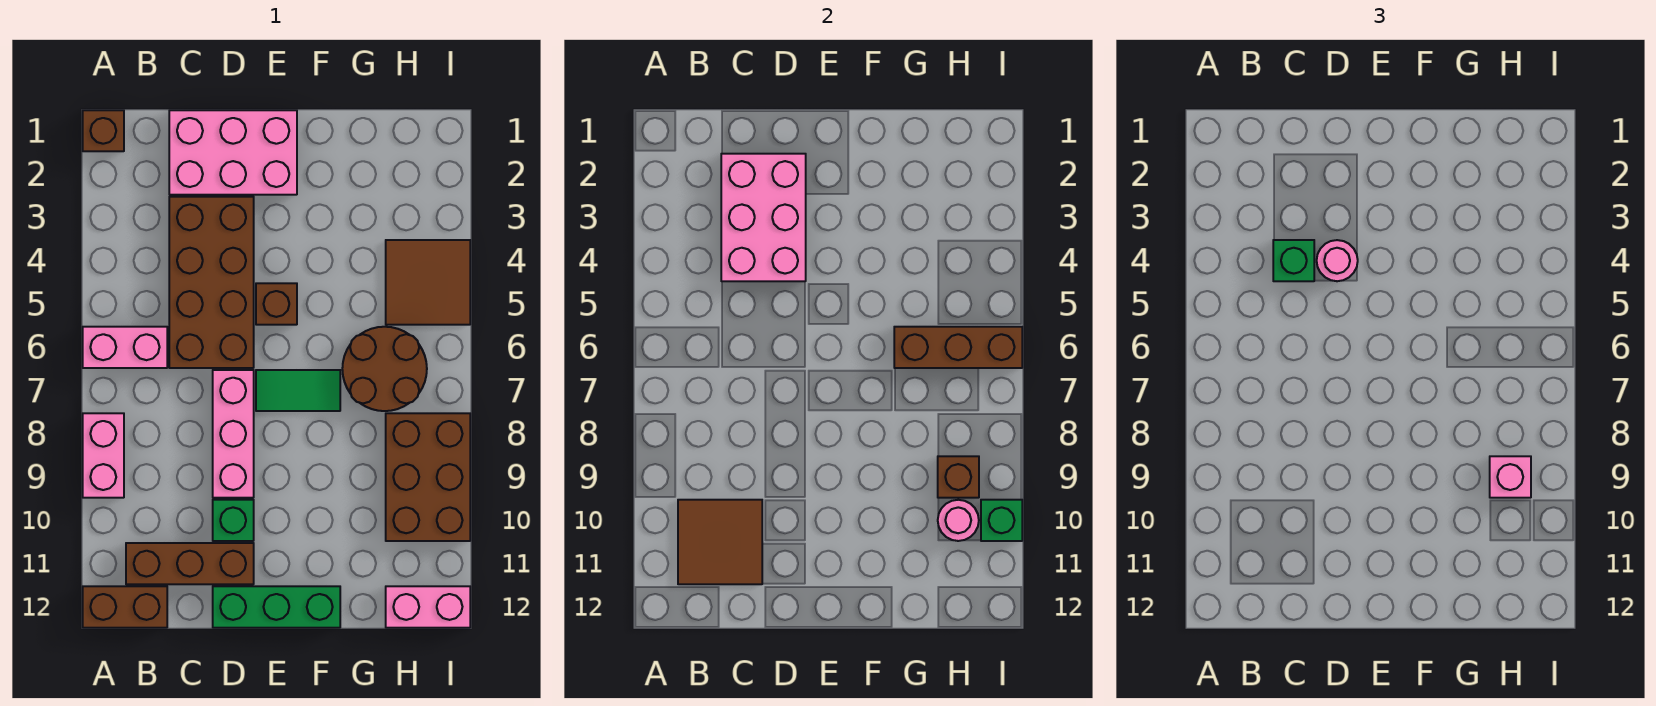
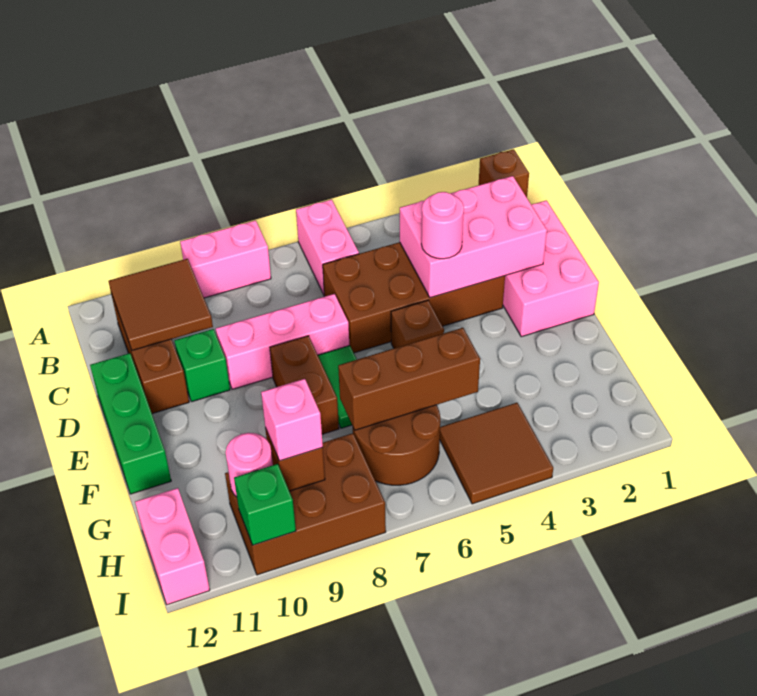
brown brick A12:B12 level 1 -> brown brick E8:F8 level 1
green brick C4 level 3 -> none
brown brick G6:I6 level 2 -> brown brick G5:G7 level 2

